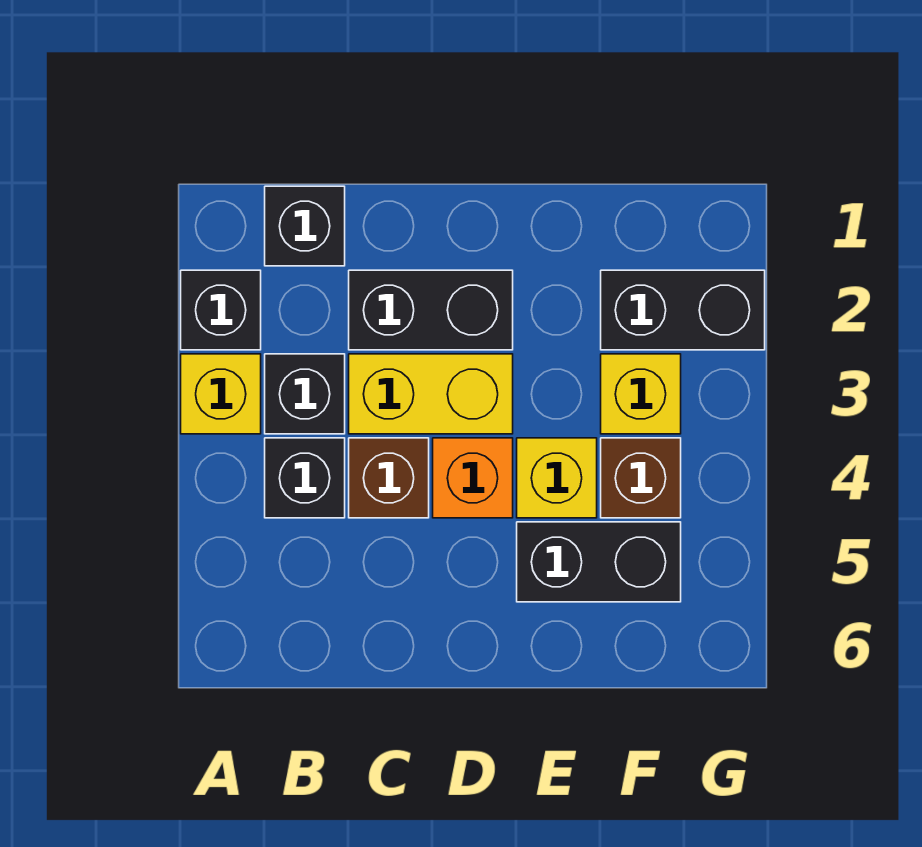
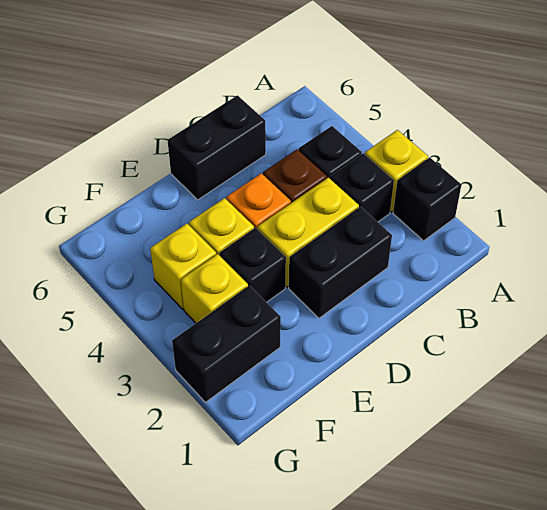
black brick B1 level 1 -> black brick E3 level 1
black brick E5:F5 level 1 -> black brick C6:D6 level 1
brown brick F4 level 1 -> yellow brick F4 level 1

